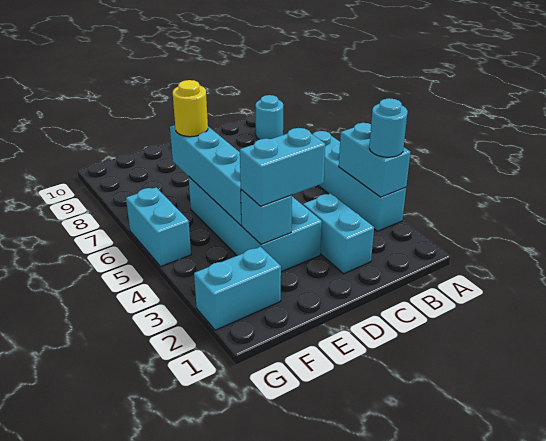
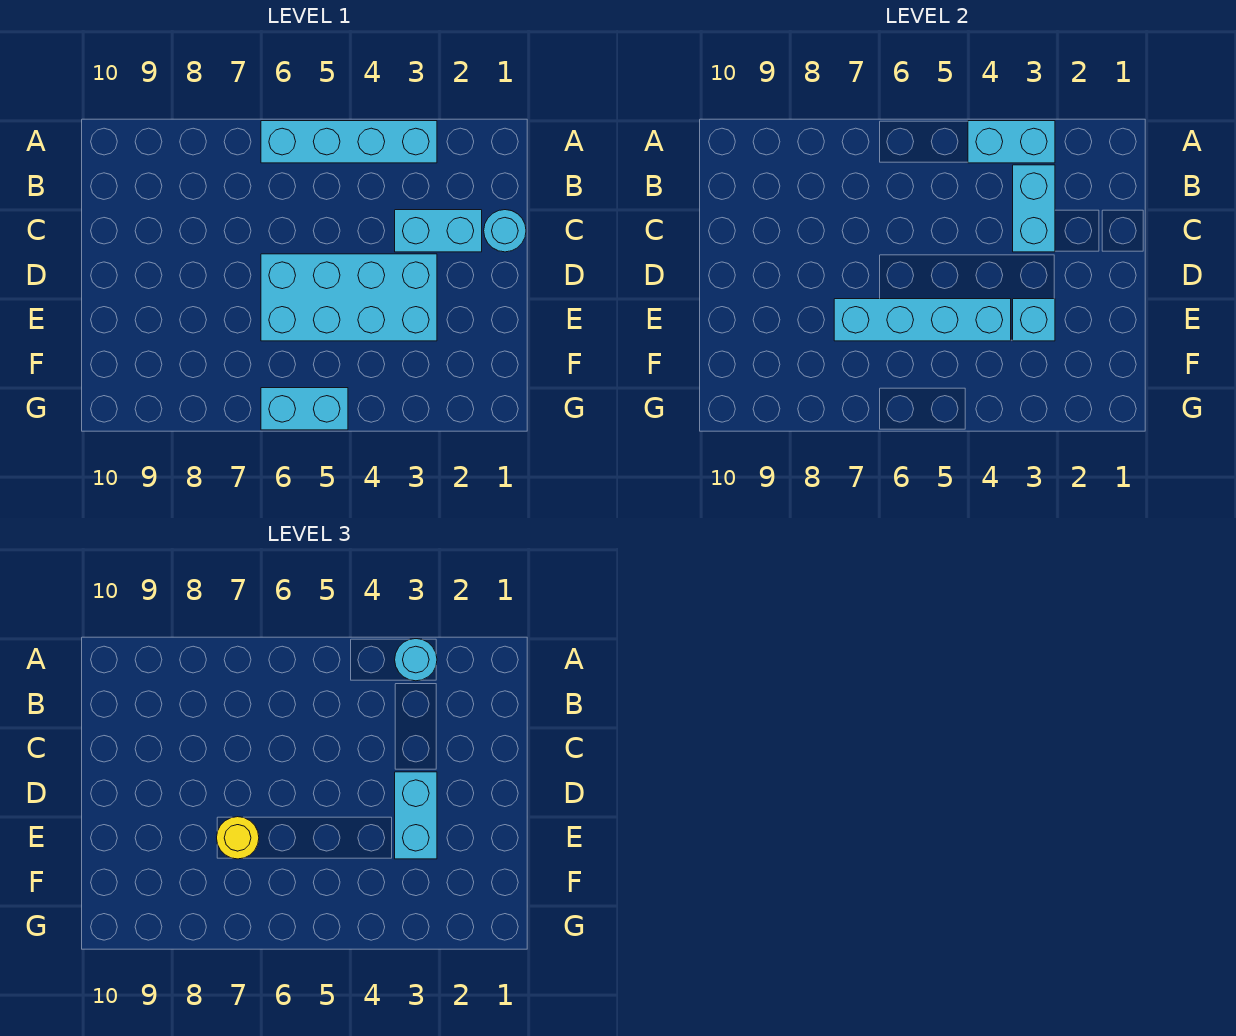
cyan round brick A9 level 1 -> cyan round brick C1 level 1
cyan brick F2:G2 level 1 -> cyan brick B3:C3 level 2

